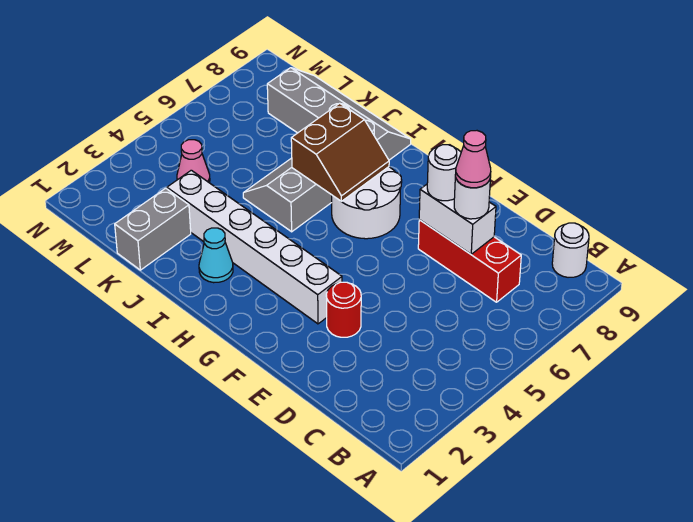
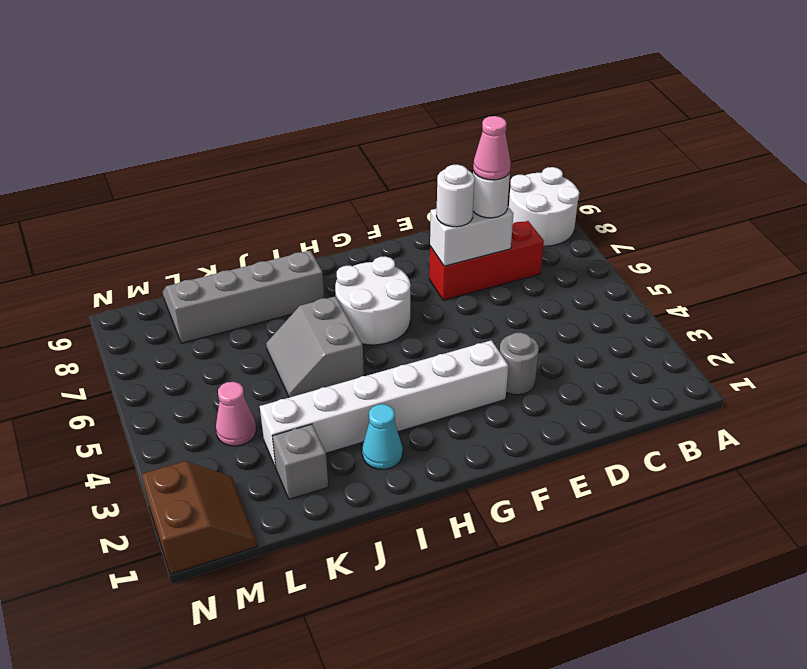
white round brick B9 level 1 -> white round brick A8:B9 level 1
red round brick E3 level 1 -> grey round brick E3 level 1
brown slope H6:I7 level 2 top I -> brown slope M1:N2 level 1 top N
grey brick K1:K2 level 1 -> grey brick K2 level 1

